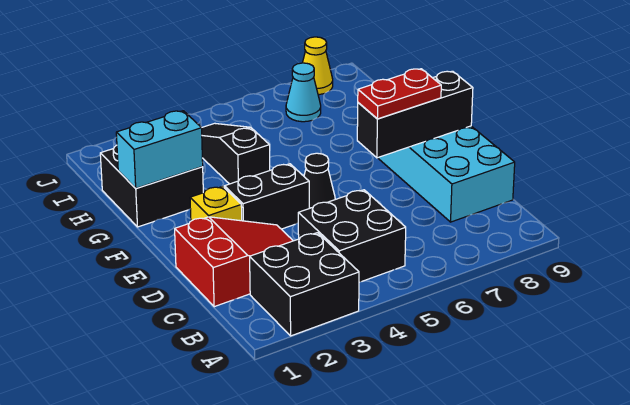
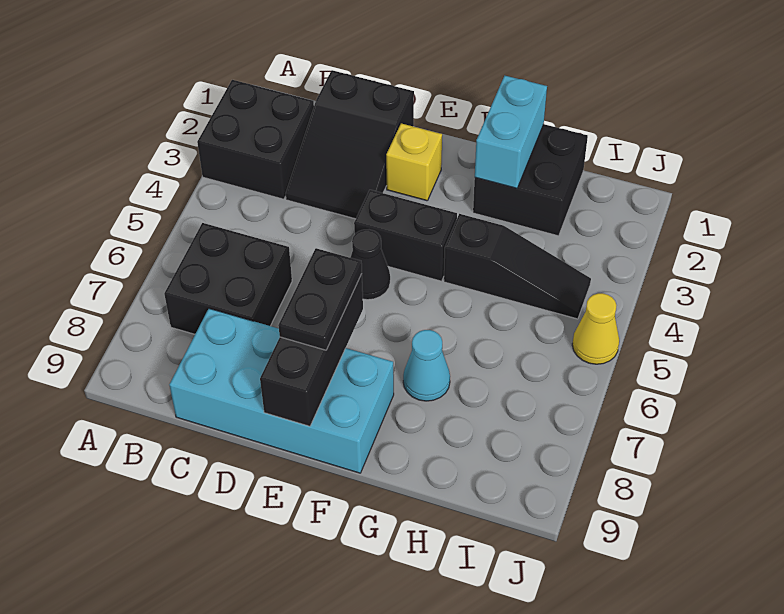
black brick B4:C5 level 1 -> black brick B6:C7 level 1
red slope C1:D3 level 1 top 1 -> black slope C1:D3 level 1 top 1
black brick E3:E4 level 1 -> black brick E4:F4 level 1
red plate E7:E8 level 3 -> black plate E7:E8 level 3
cyan cone I7 level 1 -> cyan cone G7 level 1
yellow cone J8 level 1 -> yellow cone J5 level 1

